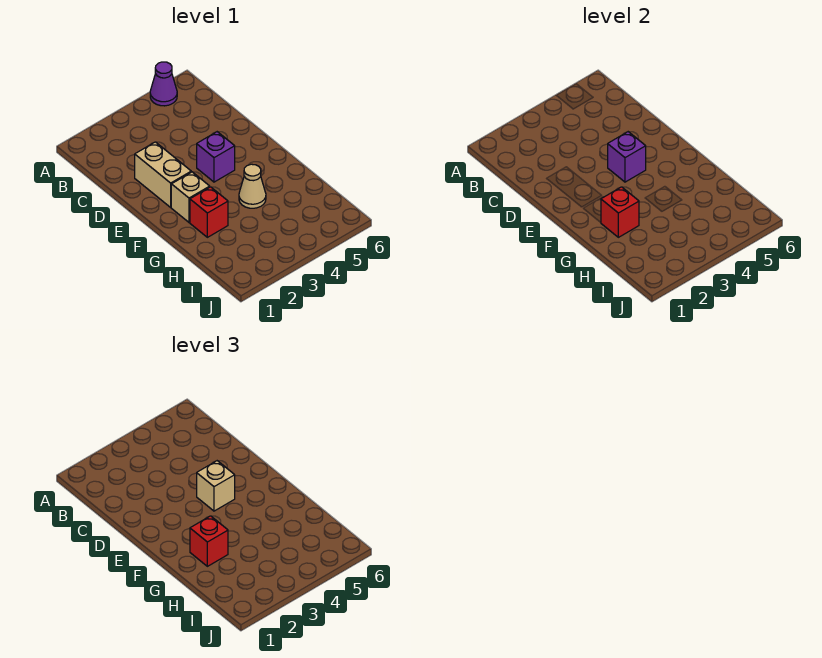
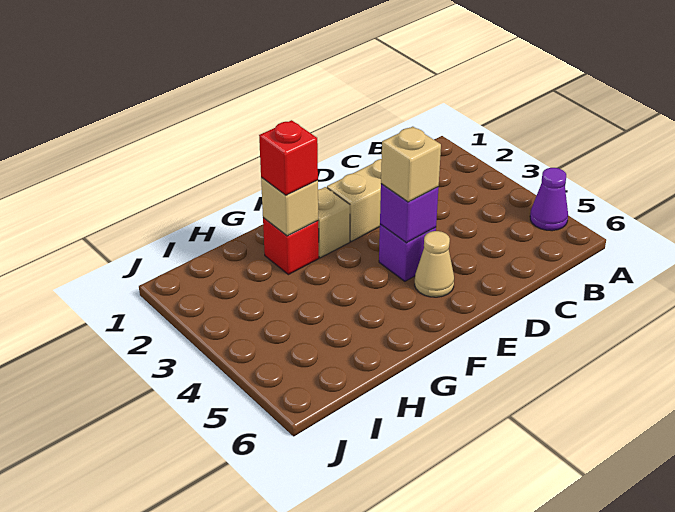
red brick G2 level 2 -> tan brick G2 level 2
tan cone G4 level 1 -> tan cone E5 level 1

